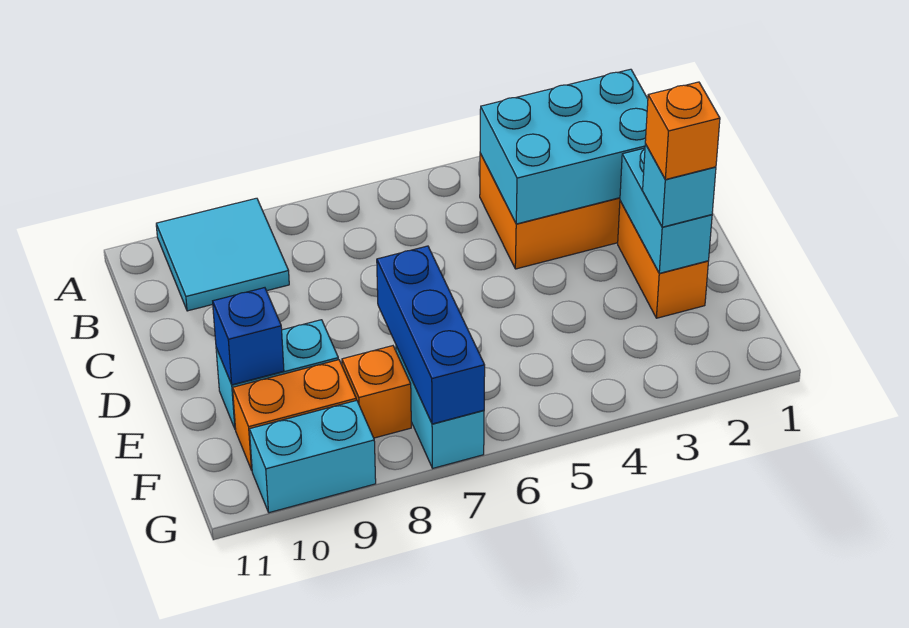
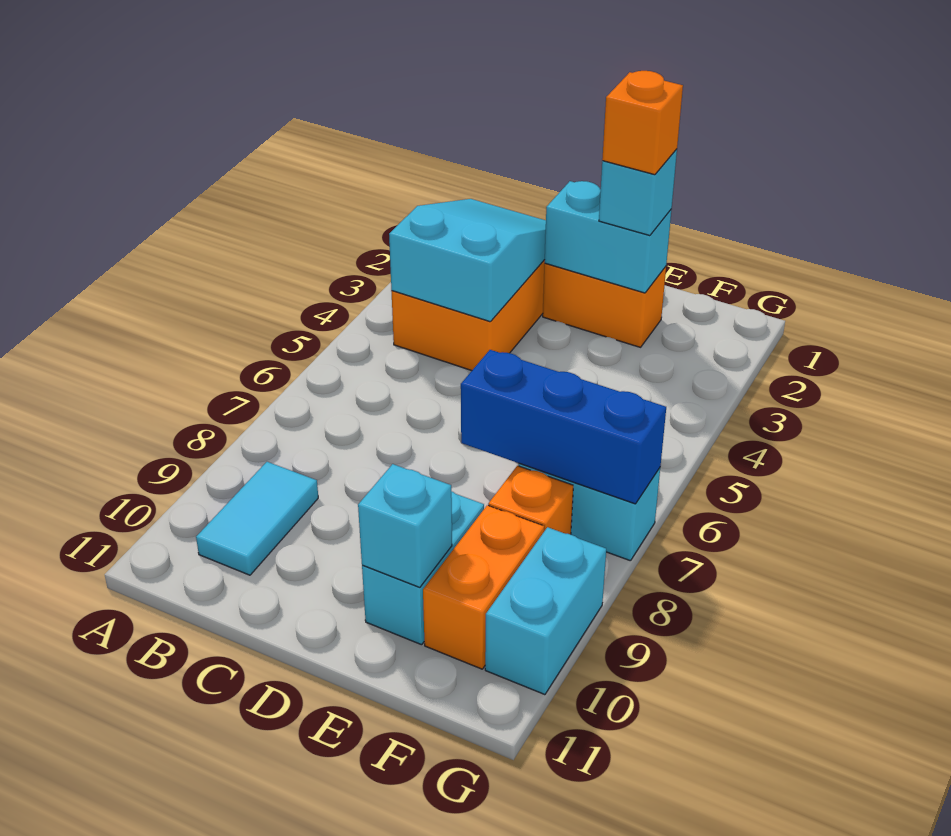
cyan tile A9:B10 level 1 -> cyan tile B9:B10 level 1
cyan brick B2:C4 level 2 -> cyan slope B2:C4 level 2 top 4
blue brick E10 level 2 -> cyan brick E10 level 2

